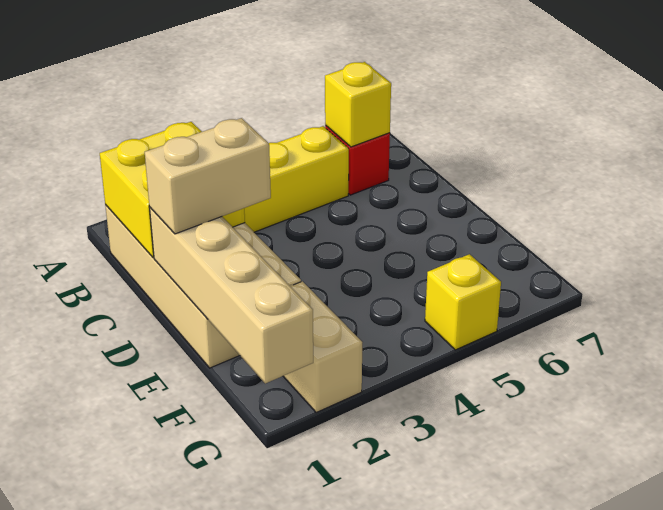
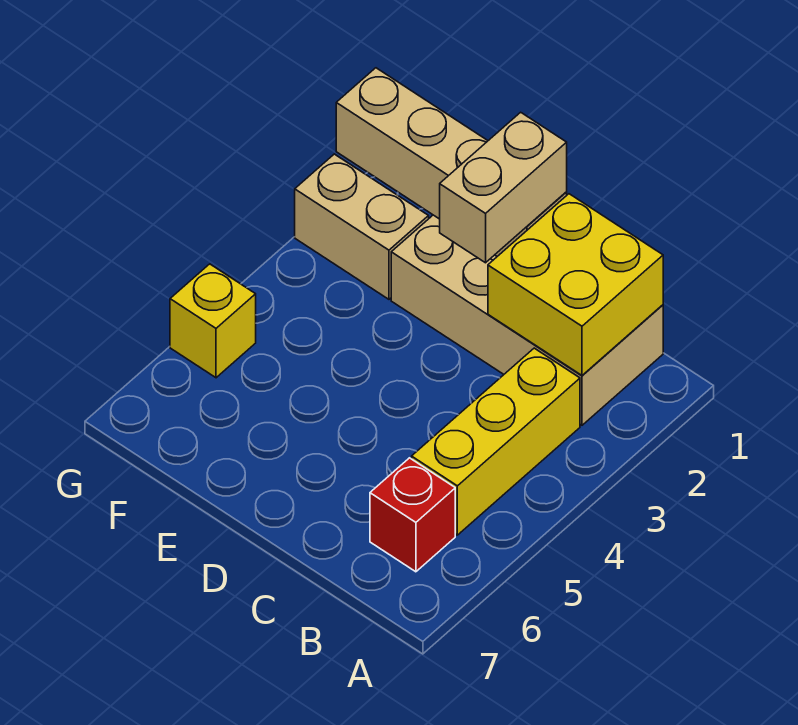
yellow brick B6 level 2 -> none

